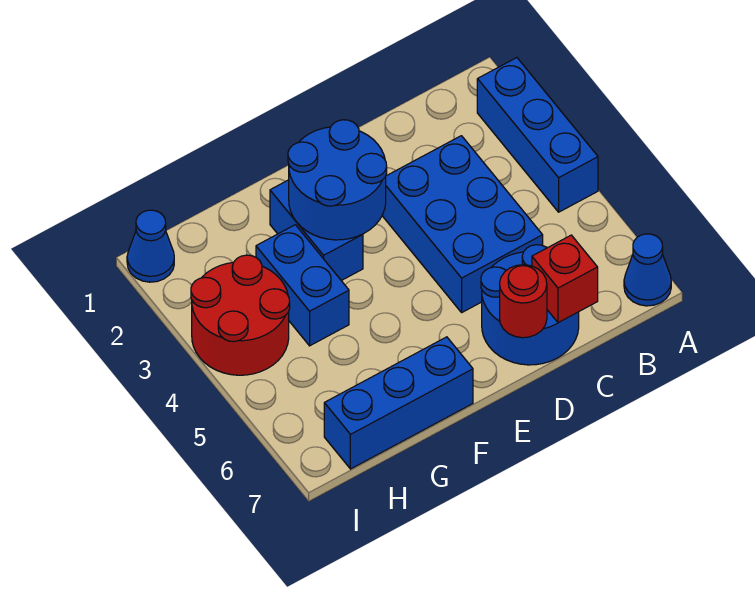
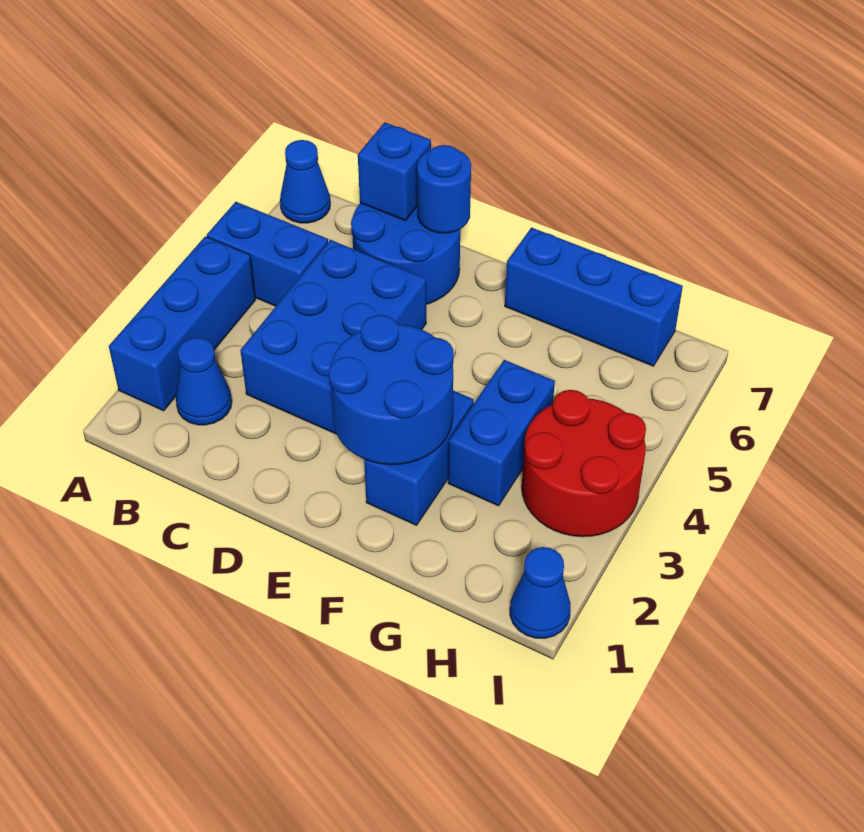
none -> blue brick A5:B5 level 1
none -> blue cone B2 level 1
red brick C7 level 2 -> blue brick C7 level 2
red round brick D7 level 2 -> blue round brick D7 level 2

